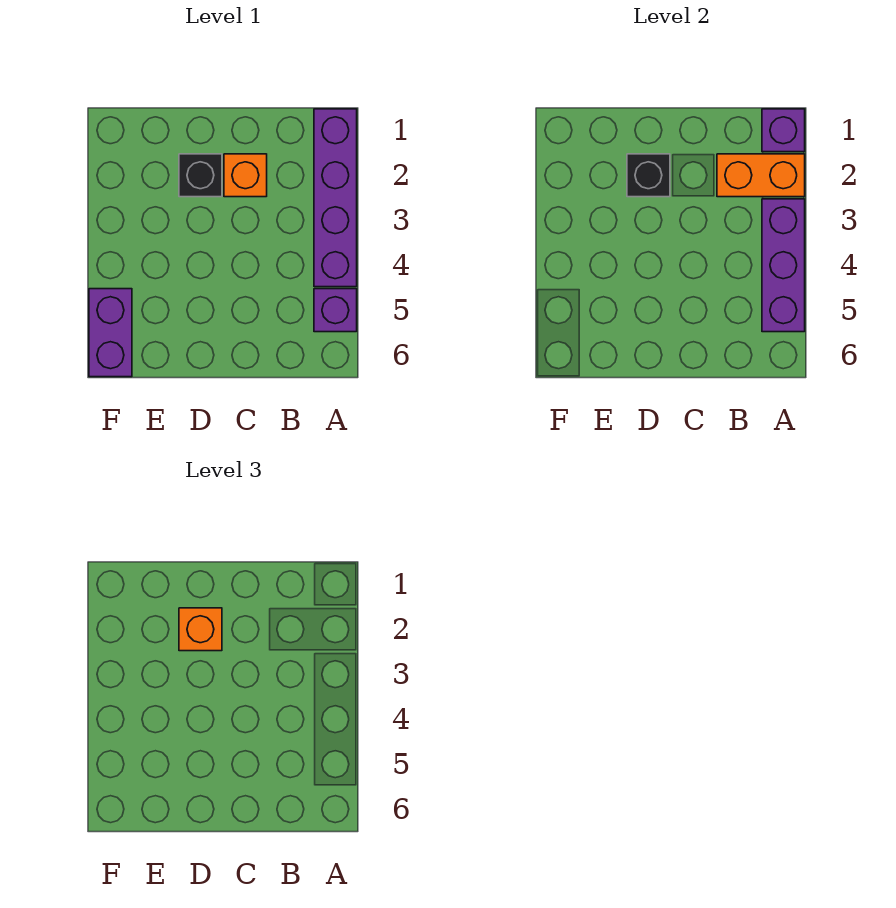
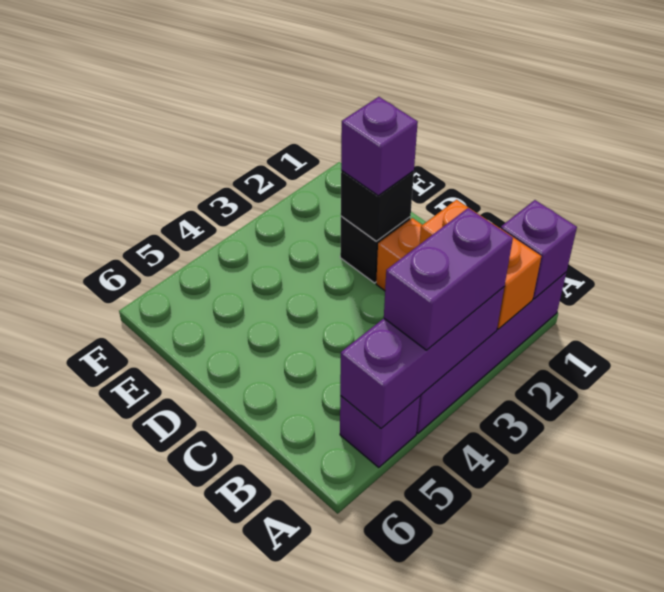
orange brick D2 level 3 -> purple brick D2 level 3
purple brick F5:F6 level 1 -> purple brick A3:A4 level 3

